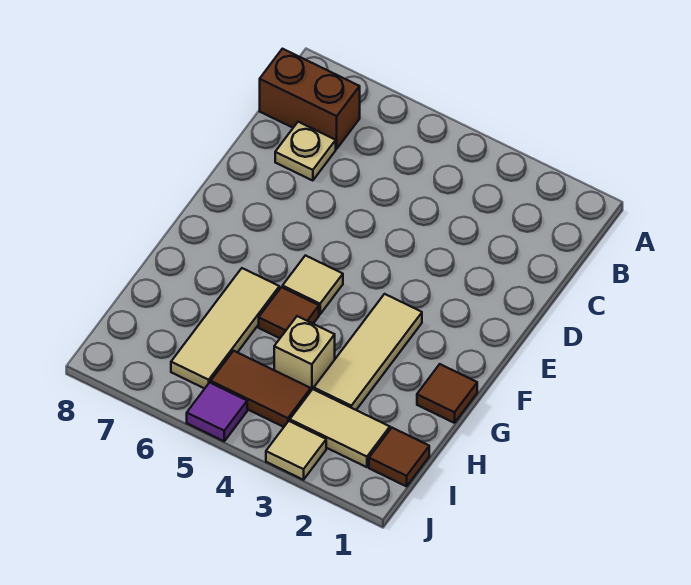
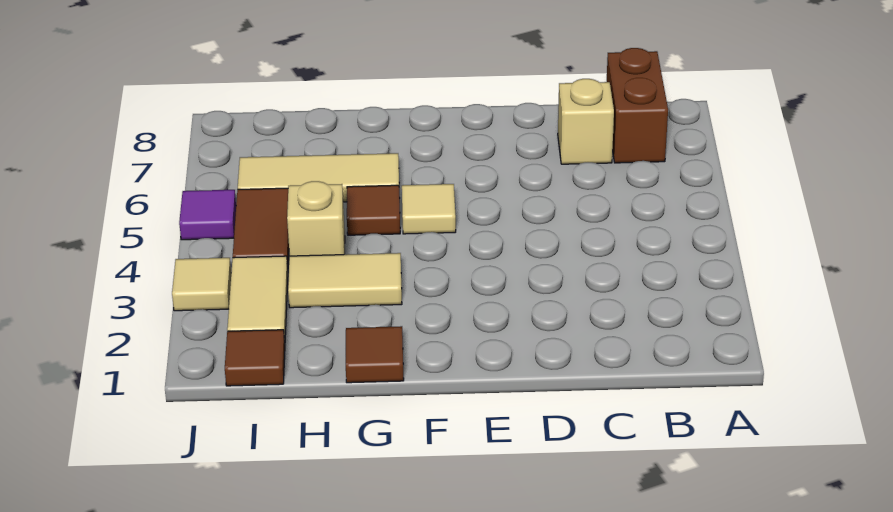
tan plate C7 level 1 -> tan brick C7 level 1
tan tile F3:H3 level 1 -> tan tile G3:H3 level 1

